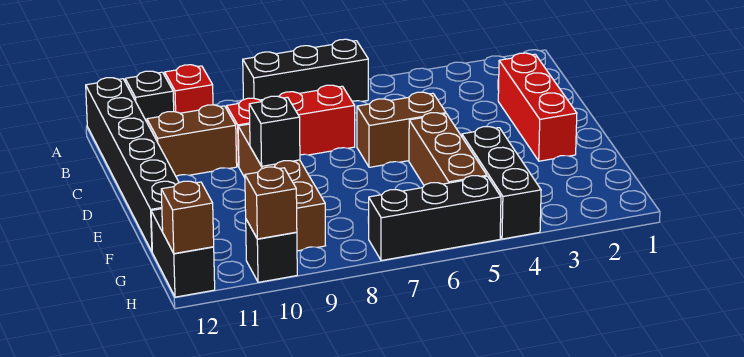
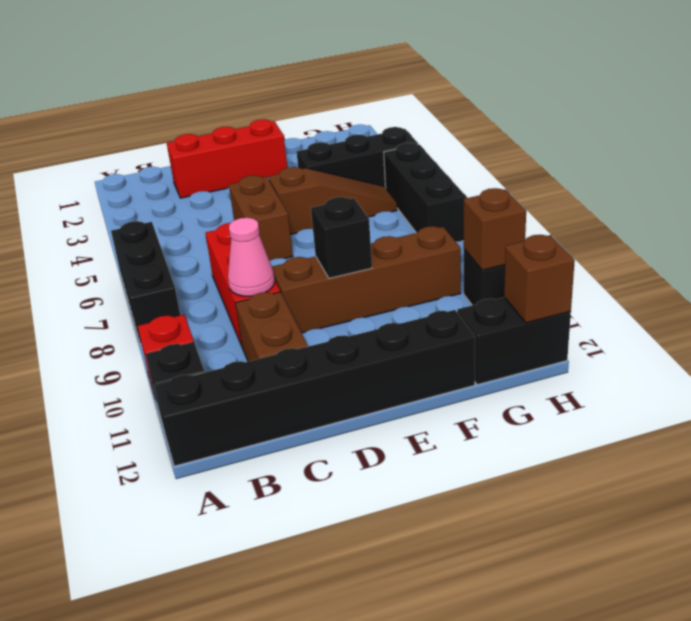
none -> pink cone C9 level 2
brown brick E5:G5 level 1 -> brown slope E5:G5 level 1 top E

